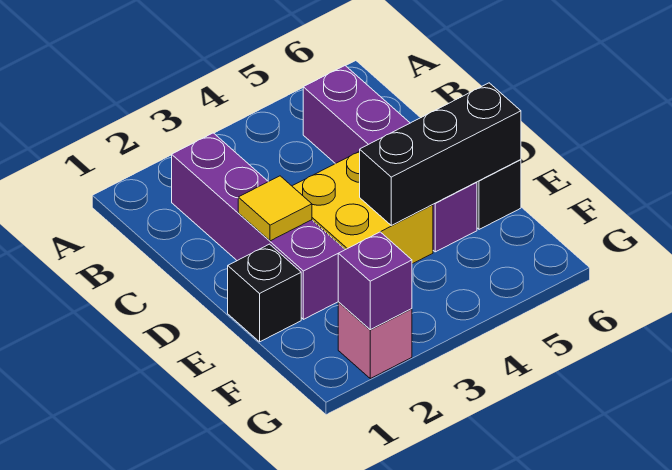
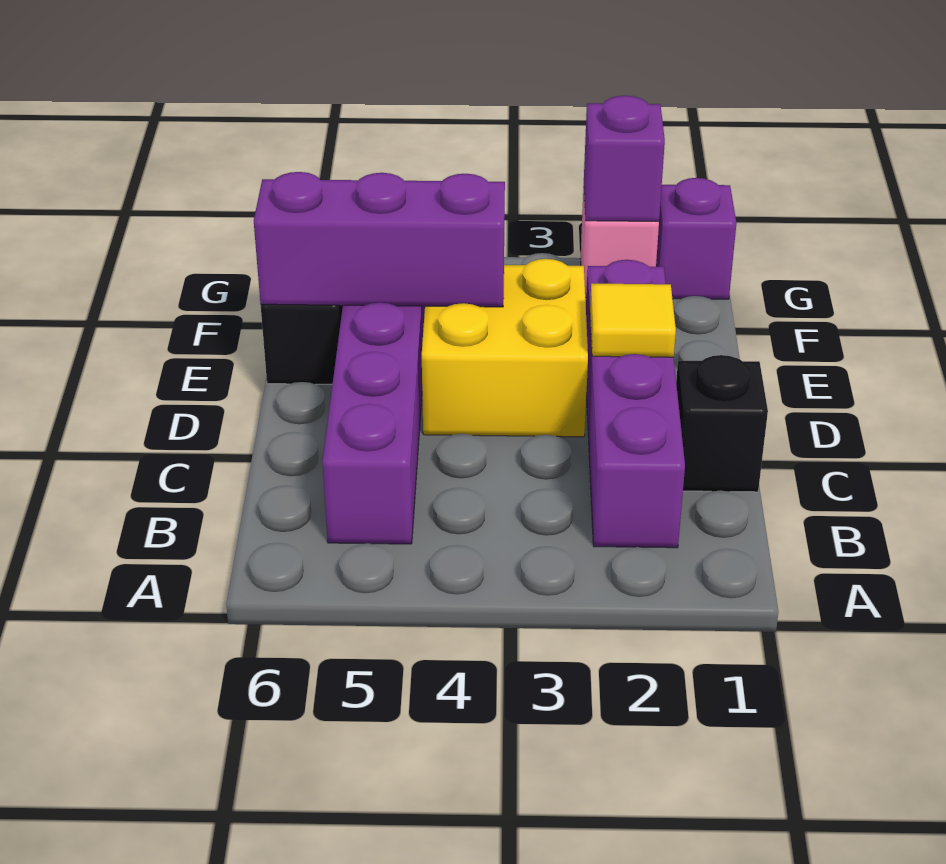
black brick E1 level 1 -> black brick C1 level 1
black brick E4:E6 level 2 -> purple brick E4:E6 level 2
none -> purple brick G1 level 1

